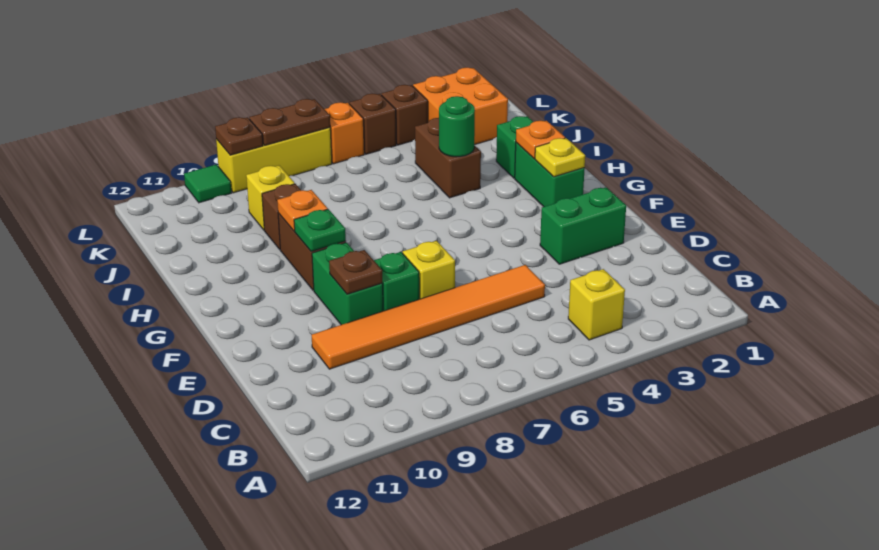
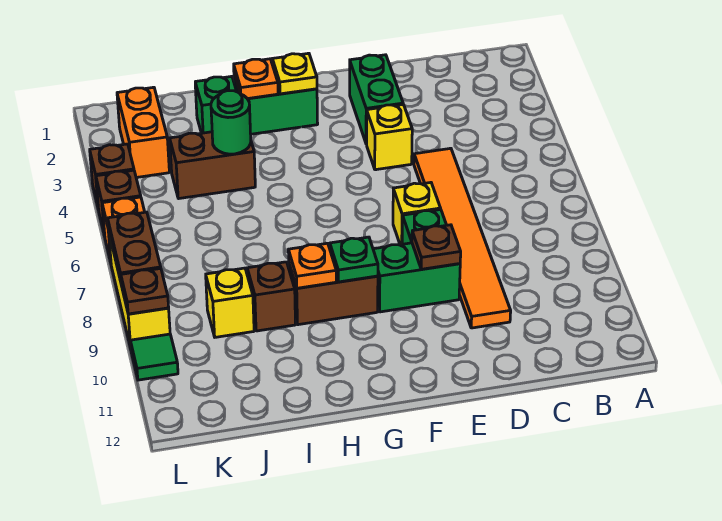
yellow brick B4 level 1 -> yellow brick E4 level 1
orange brick K2:L3 level 1 -> orange brick K2:K3 level 1

